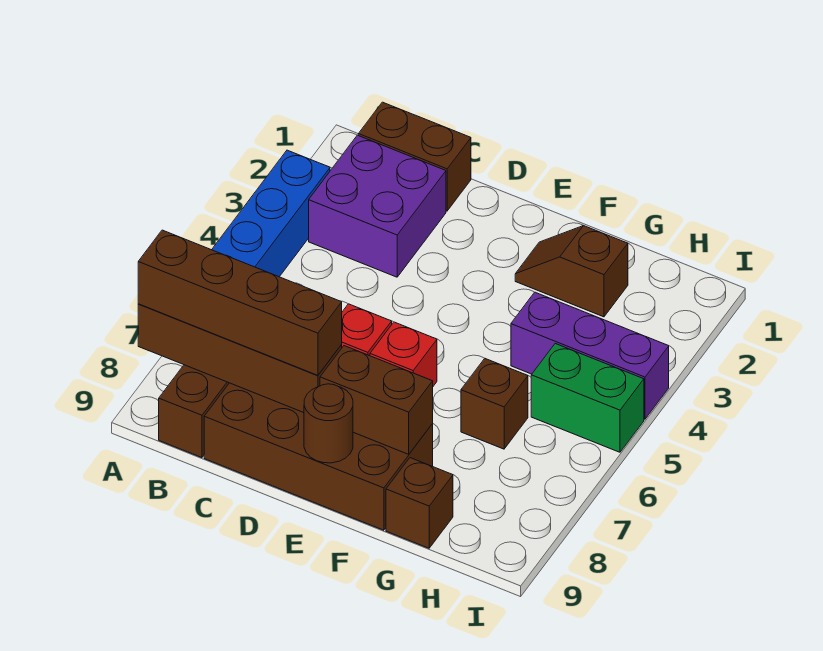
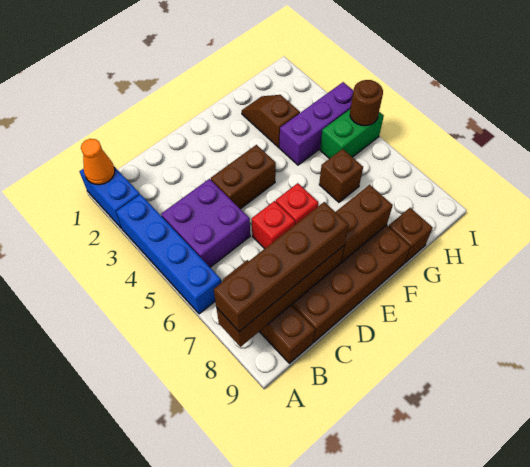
none -> blue brick A1:A2 level 1
none -> orange cone A1 level 2
brown brick B1:C1 level 1 -> brown brick D4:E4 level 1
purple brick B2:C3 level 1 -> purple brick B4:C5 level 1
brown round brick E9 level 2 -> brown round brick I5 level 2
brown slope F2:G2 level 1 top G -> brown slope G2:G3 level 1 top 3

